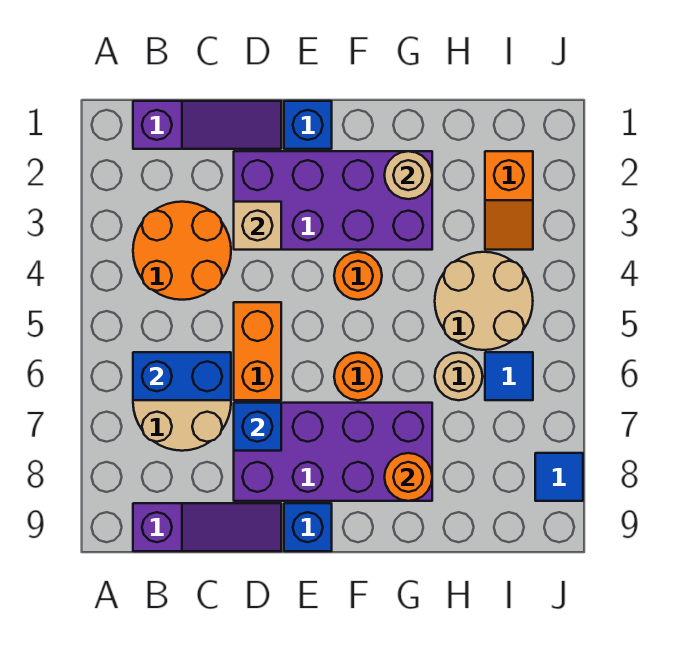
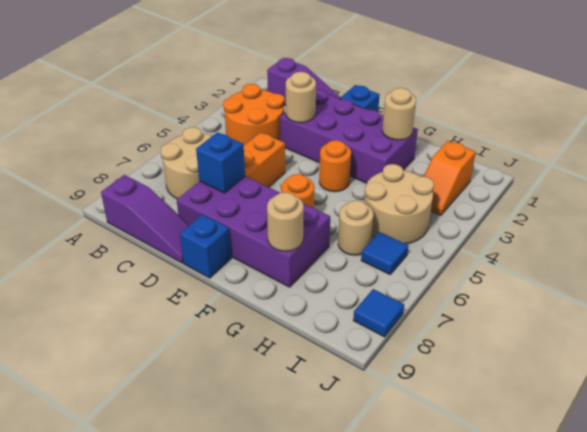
blue brick B6:C6 level 2 -> none
tan brick D3 level 2 -> tan round brick D3 level 2
orange round brick G8 level 2 -> tan round brick G8 level 2

